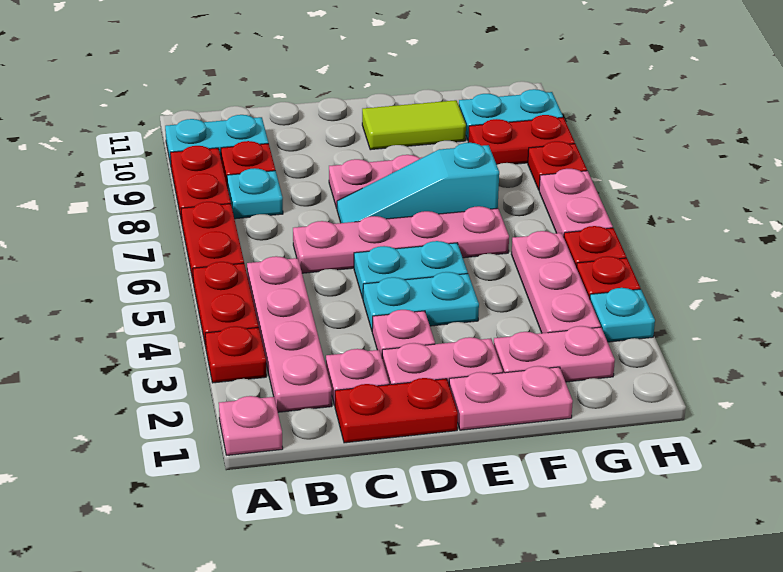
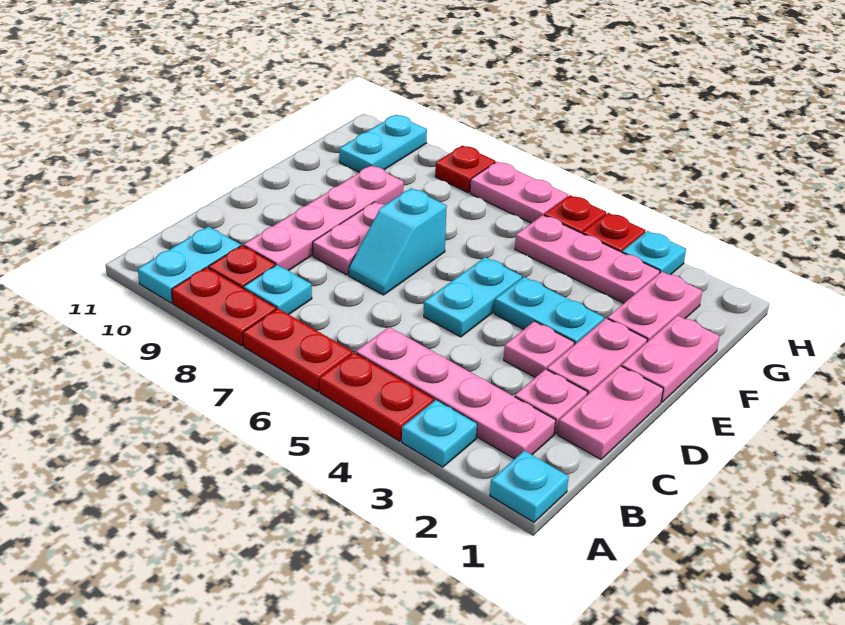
pink plate A1 level 1 -> cyan plate A1 level 1
red plate A3 level 1 -> cyan plate A3 level 1
red plate C1:D1 level 1 -> pink plate C1:D1 level 1
pink plate C6:F6 level 1 -> pink plate C9:F9 level 1
cyan plate D4:E4 level 1 -> cyan plate E3:E4 level 1
cyan slope D7:F7 level 1 top F -> cyan slope D7:E7 level 1 top E
lime tile E10:F10 level 1 -> none
red plate G9:H9 level 1 -> none

